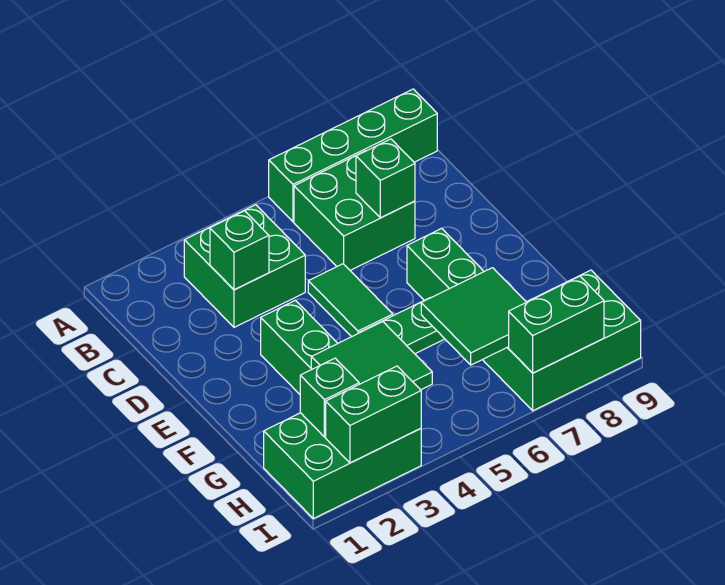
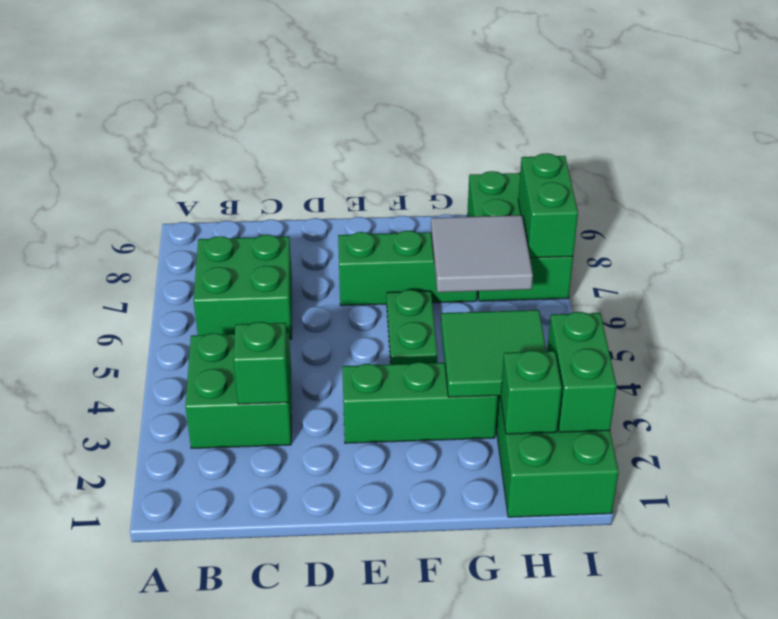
green brick A6:A9 level 1 -> none
green brick C7 level 2 -> none
green tile D5:E5 level 1 -> none
green tile G6:H7 level 2 -> grey tile G6:H7 level 2

